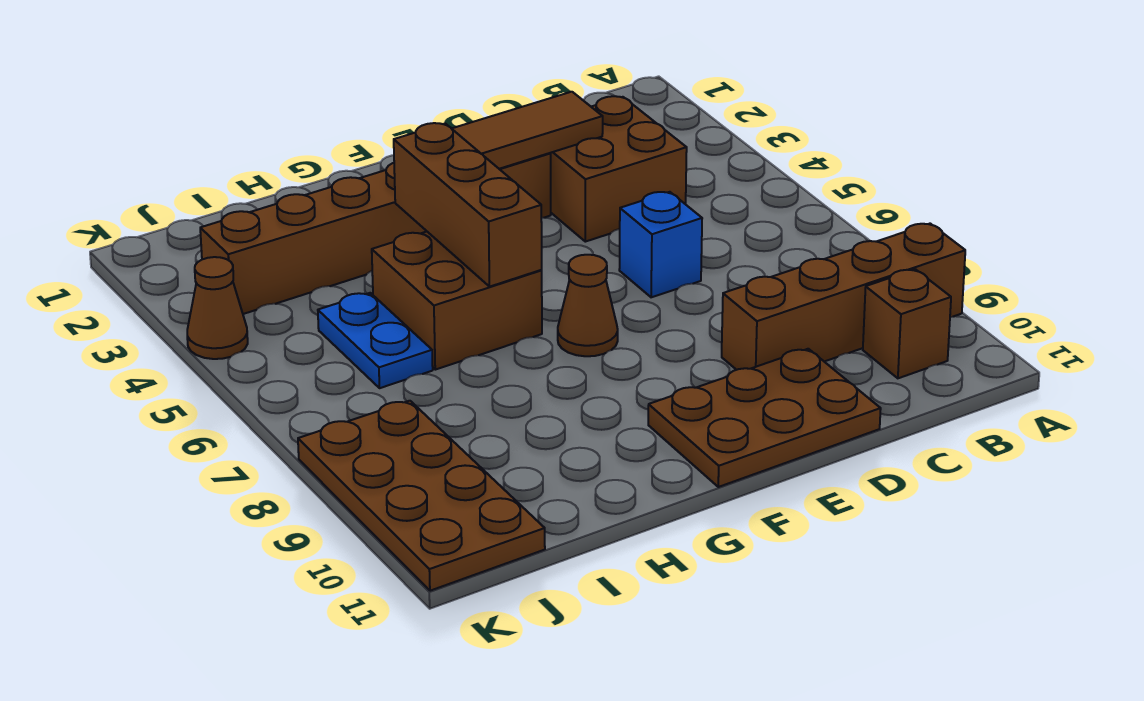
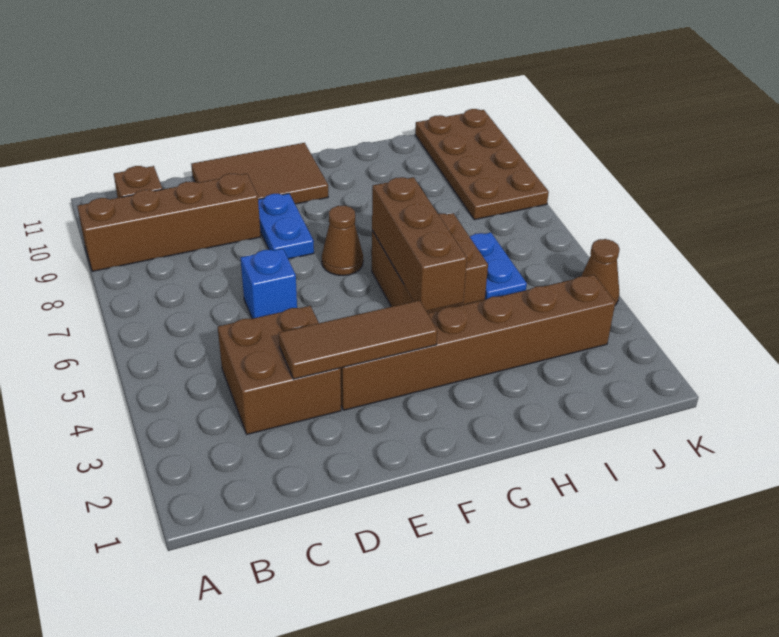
brown plate D10:F11 level 1 -> brown tile D10:F11 level 1
none -> blue plate E8:E9 level 1

